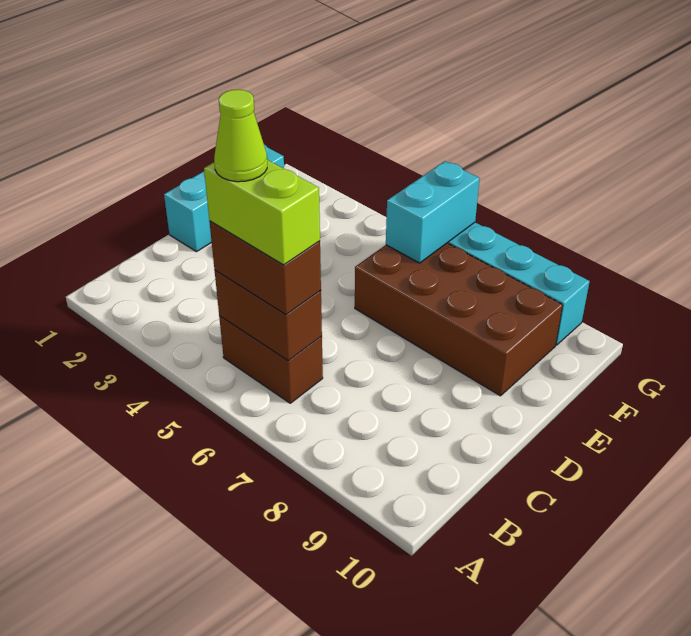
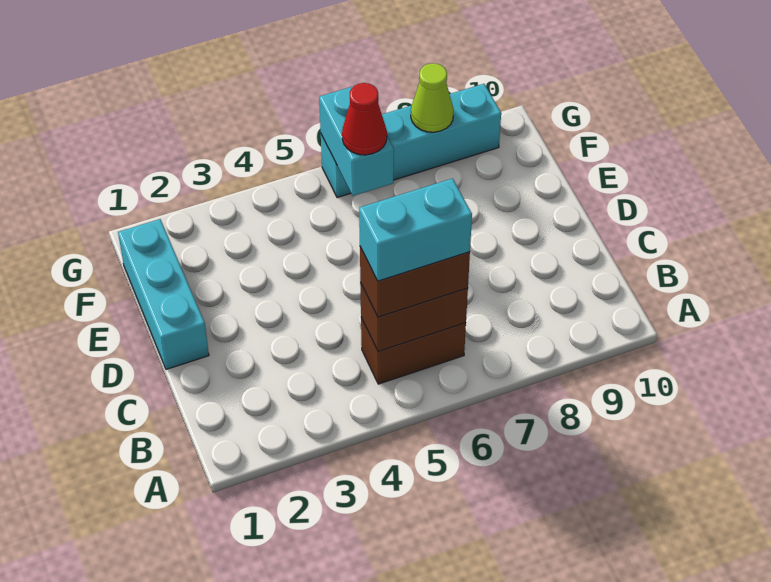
lime brick B5:B6 level 4 -> cyan brick B5:B6 level 4
lime cone B5 level 5 -> lime cone G8 level 2
brown brick E6:F9 level 1 -> none
none -> red cone F6 level 3

